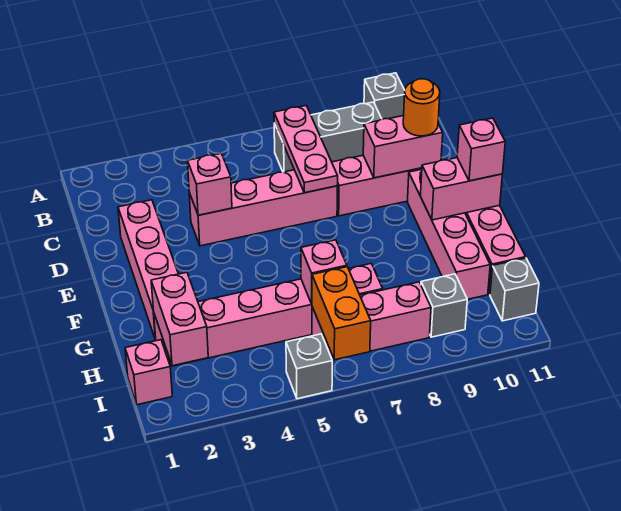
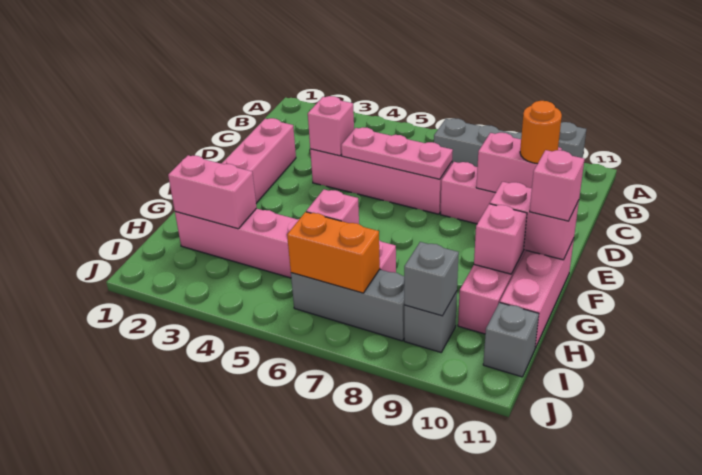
pink plate B7:D7 level 2 -> pink plate D5:D7 level 2
pink brick H2:I2 level 2 -> pink brick H2:H3 level 2
pink brick I1 level 1 -> pink brick G10 level 2
pink brick I6:I8 level 1 -> grey brick I6:I8 level 1
orange brick I6:J6 level 2 -> orange brick I6:I7 level 2
grey brick J5 level 1 -> grey brick I9 level 2

